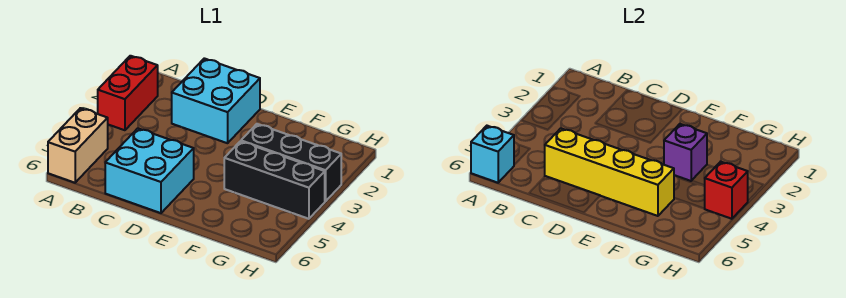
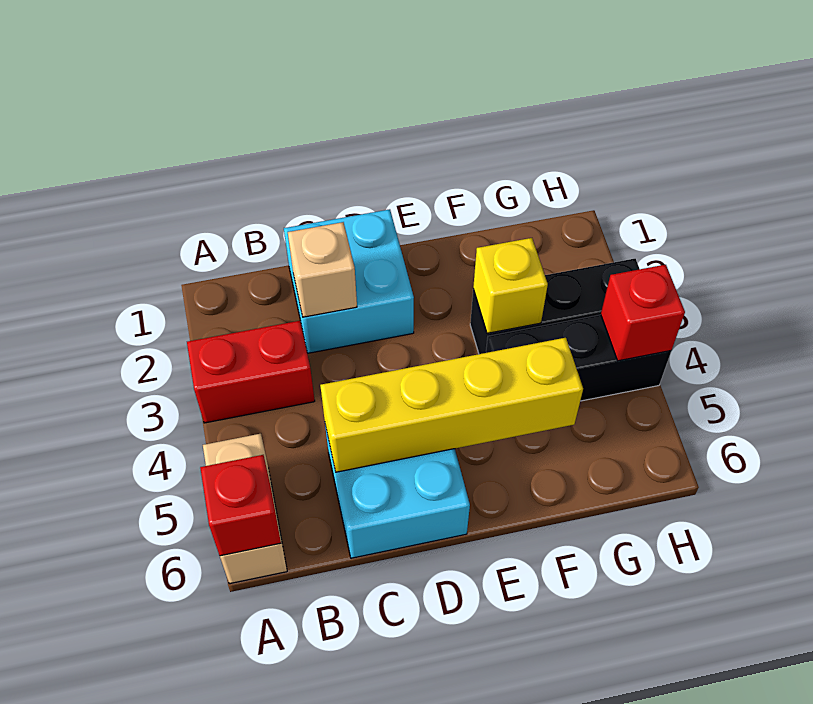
red brick A2:A3 level 1 -> red brick A3:B3 level 1
cyan brick A6 level 2 -> red brick A6 level 2
none -> tan brick C2 level 2
purple brick F3 level 2 -> yellow brick F3 level 2

